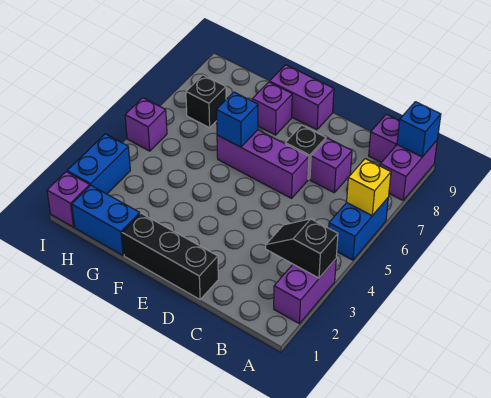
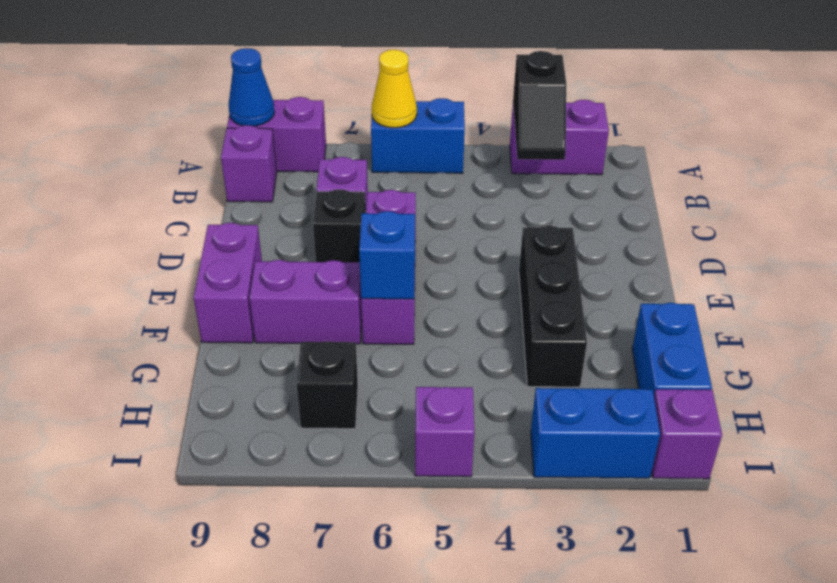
yellow brick A6 level 2 -> yellow cone A6 level 2
blue brick A9 level 2 -> blue cone A9 level 2
black brick D1:F1 level 1 -> black brick E3:G3 level 1
purple brick F8 level 1 -> purple brick F7:F8 level 1

